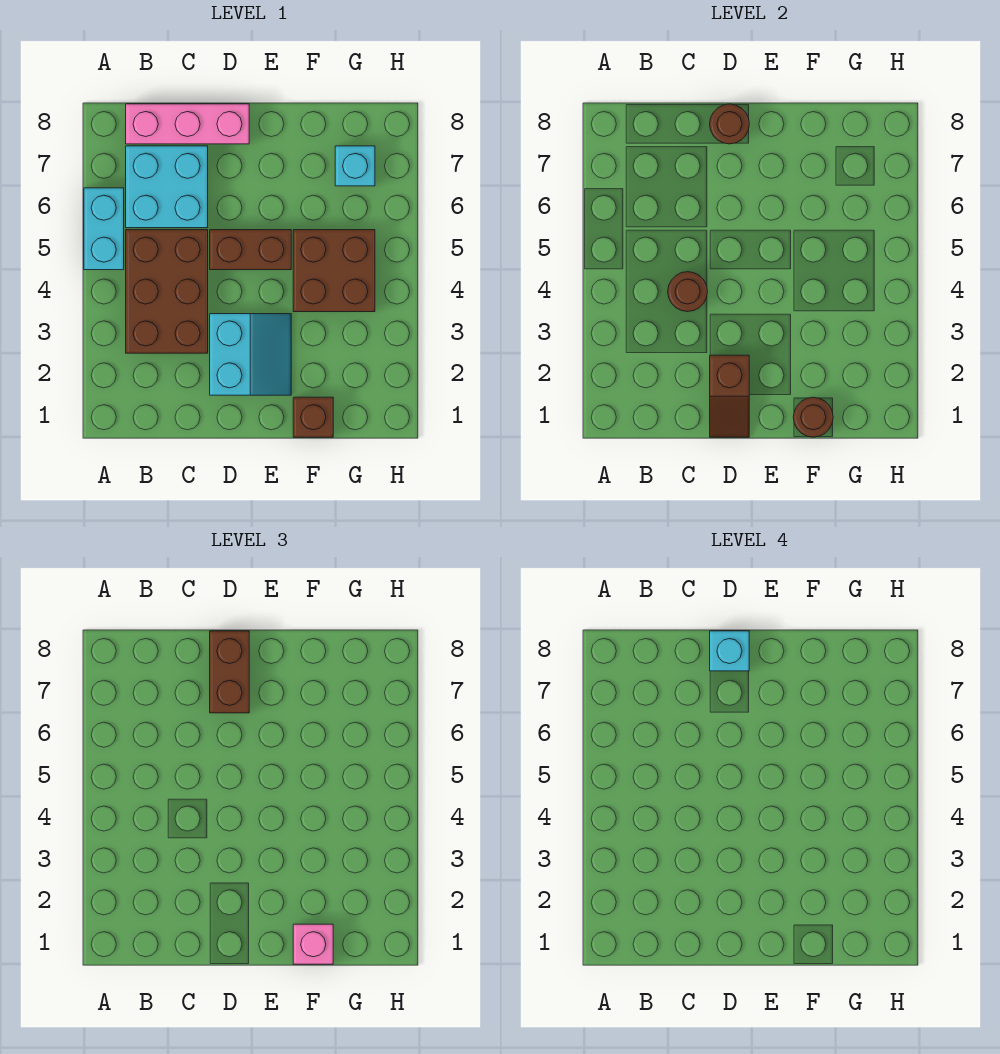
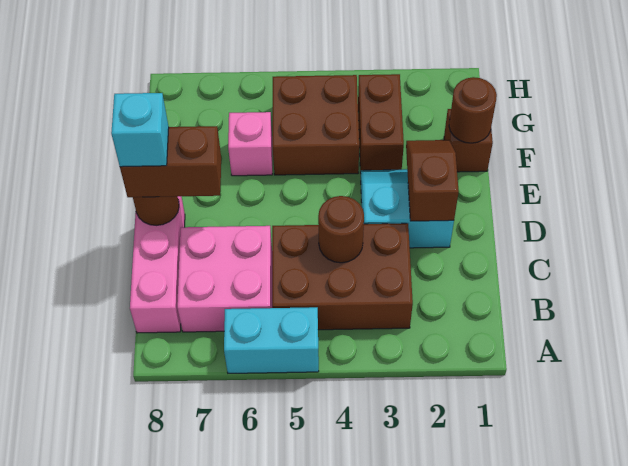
cyan brick B6:C7 level 1 -> pink brick B6:C7 level 1
brown slope D1:D2 level 2 top 2 -> brown slope D2:E2 level 2 top D
brown brick D5:E5 level 1 -> brown brick F3:G3 level 1
pink brick F1 level 3 -> pink brick F6 level 1
cyan brick G7 level 1 -> none

